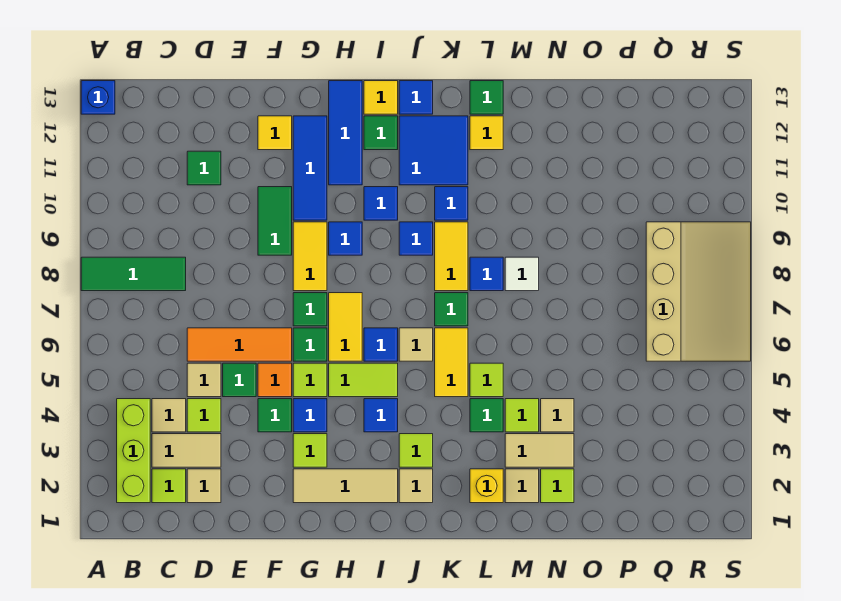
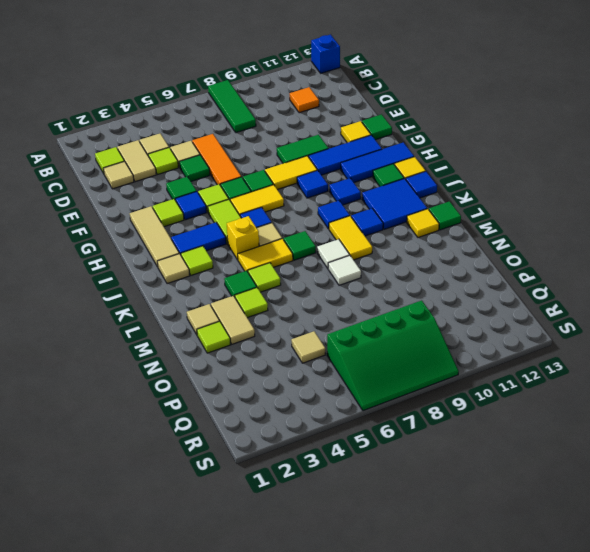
lime brick B2:B4 level 1 -> none
green tile D11 level 1 -> green tile F13 level 1
orange tile F5 level 1 -> orange tile C11 level 1
blue tile I4 level 1 -> blue tile I3:I4 level 1
yellow tile K8:K9 level 1 -> yellow tile K9:L9 level 1
yellow brick L2 level 1 -> yellow brick J5 level 1
blue tile L8 level 1 -> white tile L8 level 1
tan tile N4 level 1 -> tan tile P5 level 1
tan slope Q6:S9 level 1 top Q -> green slope Q6:S9 level 1 top Q

